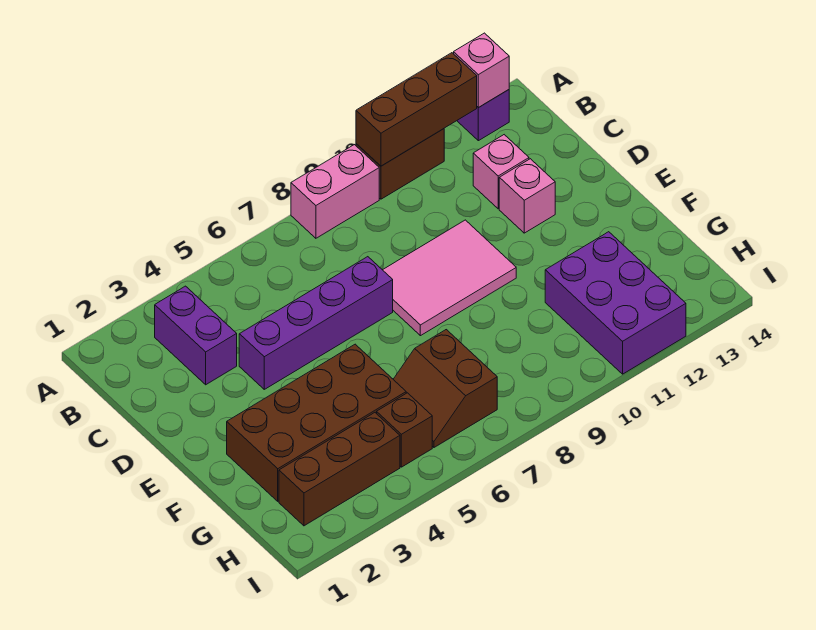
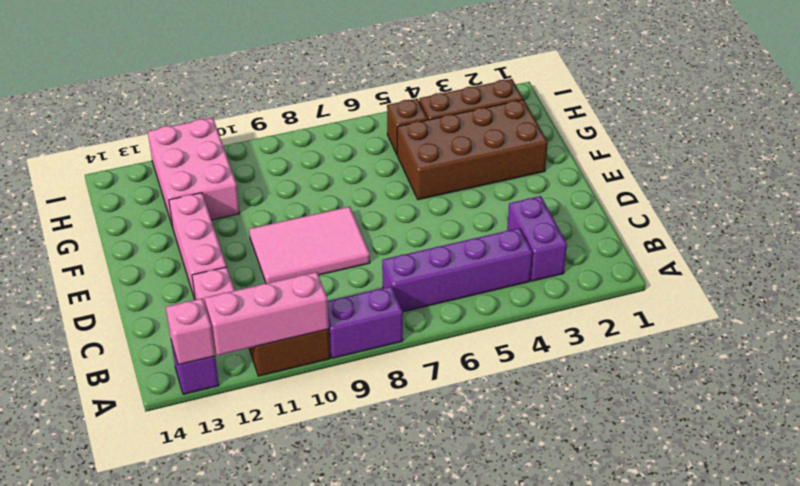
pink brick A8:A9 level 1 -> purple brick A8:A9 level 1
brown brick A10:A12 level 2 -> pink brick A10:A12 level 2
purple brick D4:D7 level 1 -> purple brick B4:B7 level 1
pink brick D12 level 1 -> pink brick D12:F12 level 1
brown slope G6:H7 level 1 top 7 -> none
purple brick G11:I12 level 1 -> pink brick G11:I12 level 1

